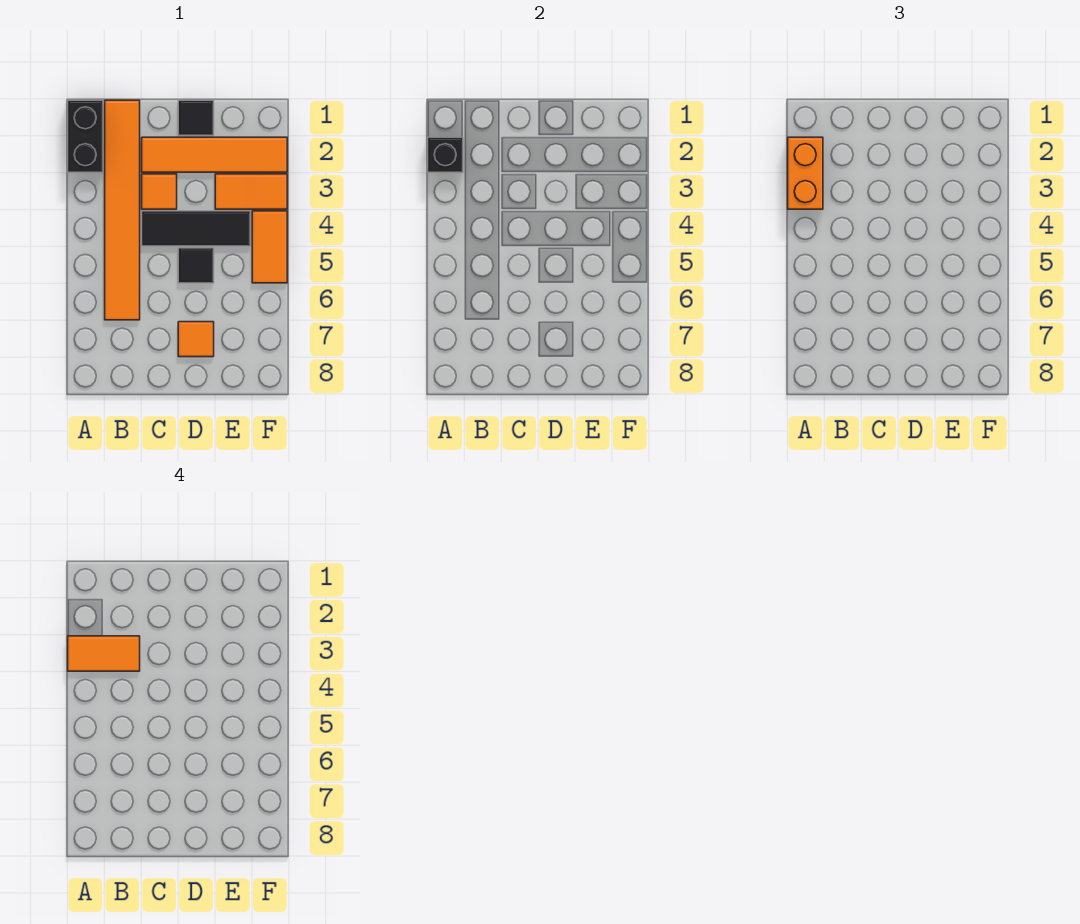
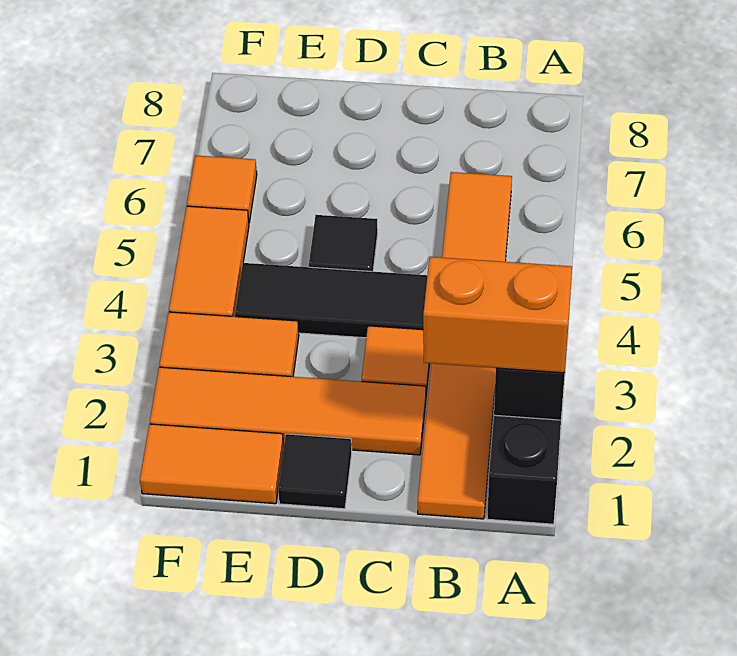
orange brick A2:A3 level 3 -> orange brick A2:B2 level 3
orange tile A3:B3 level 4 -> orange tile E1:F1 level 1
orange tile D7 level 1 -> orange tile F6 level 1

